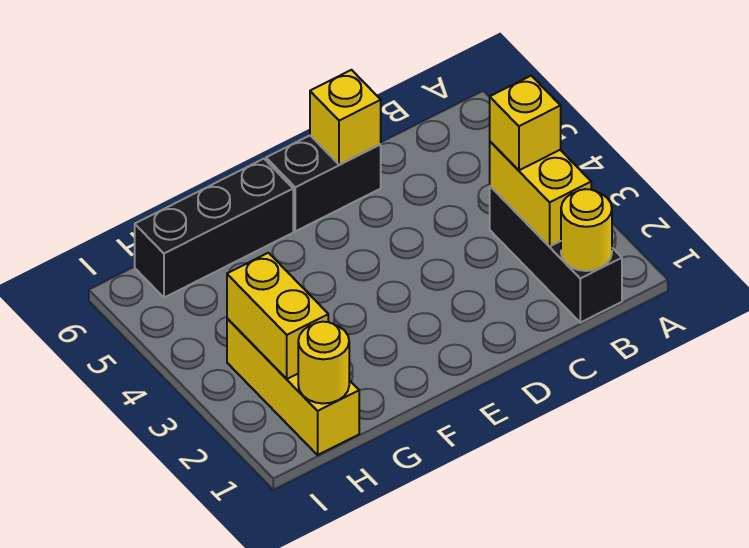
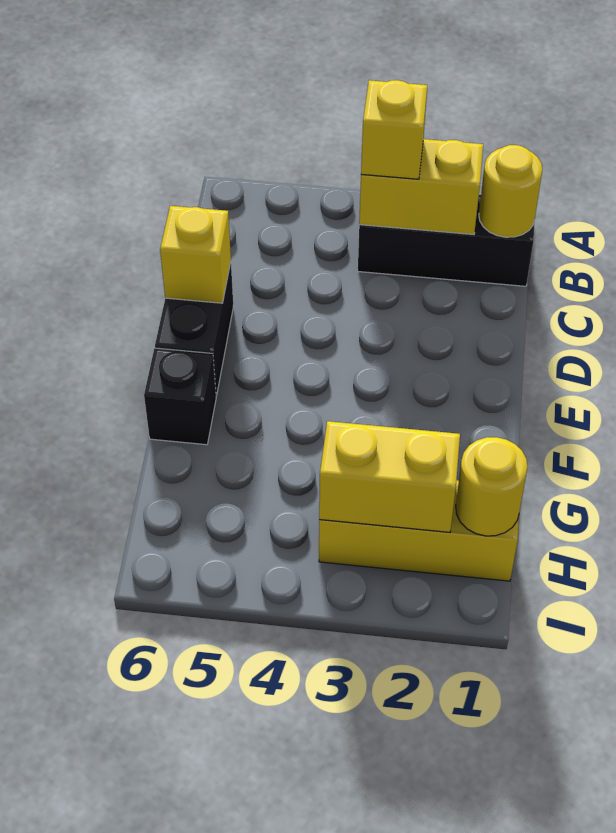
black brick F6:H6 level 1 -> black brick F6 level 1

